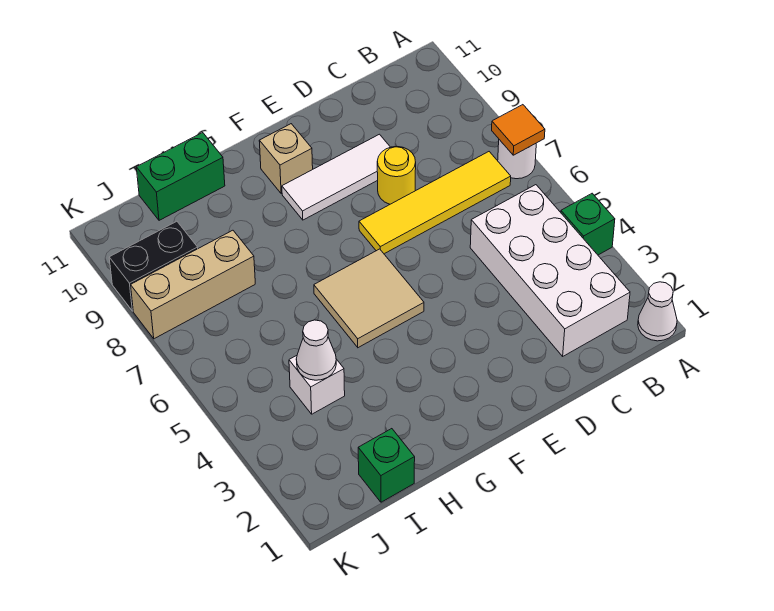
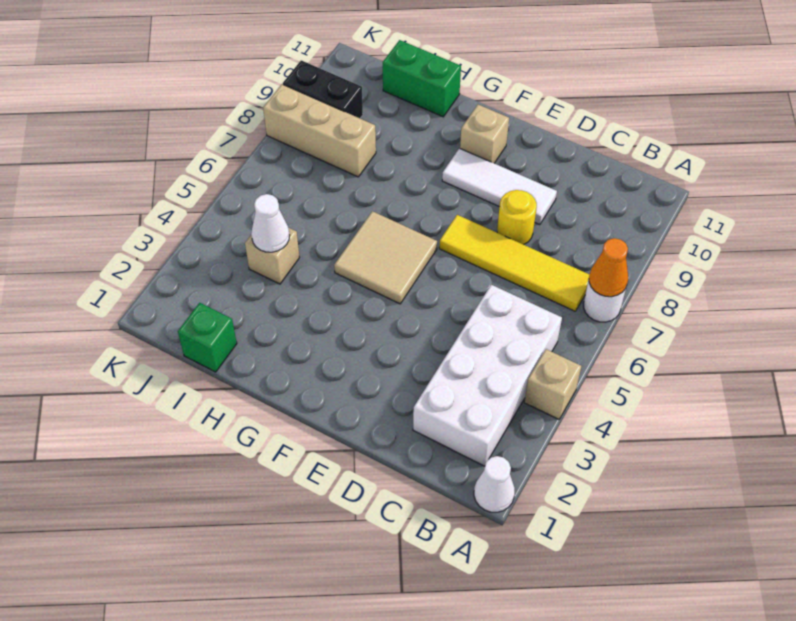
green brick A4 level 1 -> tan brick A4 level 1
orange tile A7 level 2 -> orange cone A7 level 2
white brick I4 level 1 -> tan brick I4 level 1

